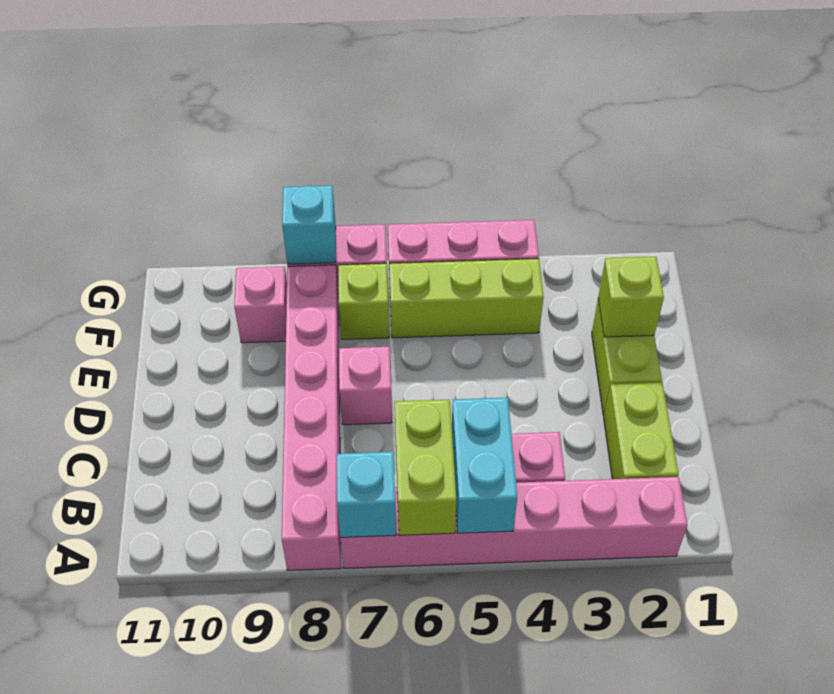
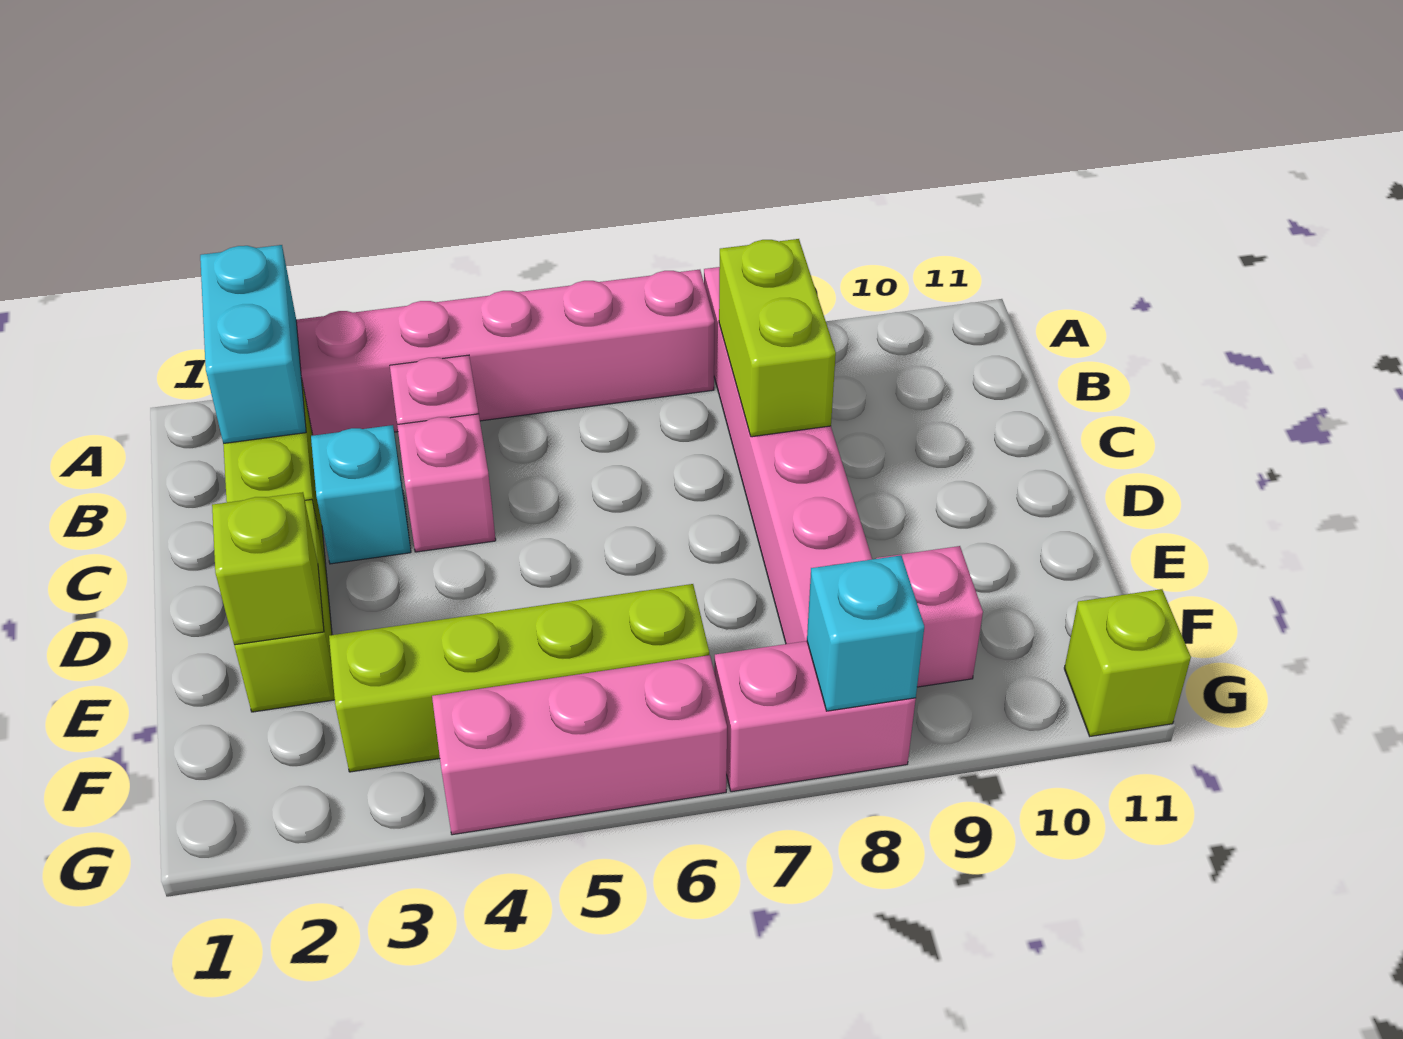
cyan brick A5:B5 level 2 -> cyan brick A2:B2 level 2
lime brick A6:B6 level 2 -> lime brick B8:C8 level 2
cyan brick A7 level 2 -> cyan brick C3 level 1
pink brick D7 level 1 -> pink brick C4 level 1
lime brick F4:F6 level 1 -> lime brick F3:F6 level 1
lime brick F7 level 1 -> lime brick G11 level 1

